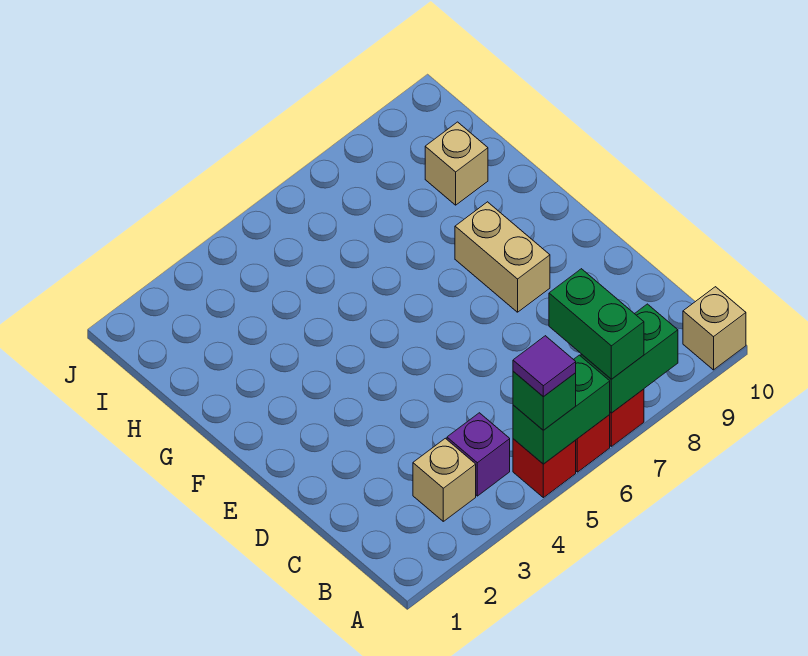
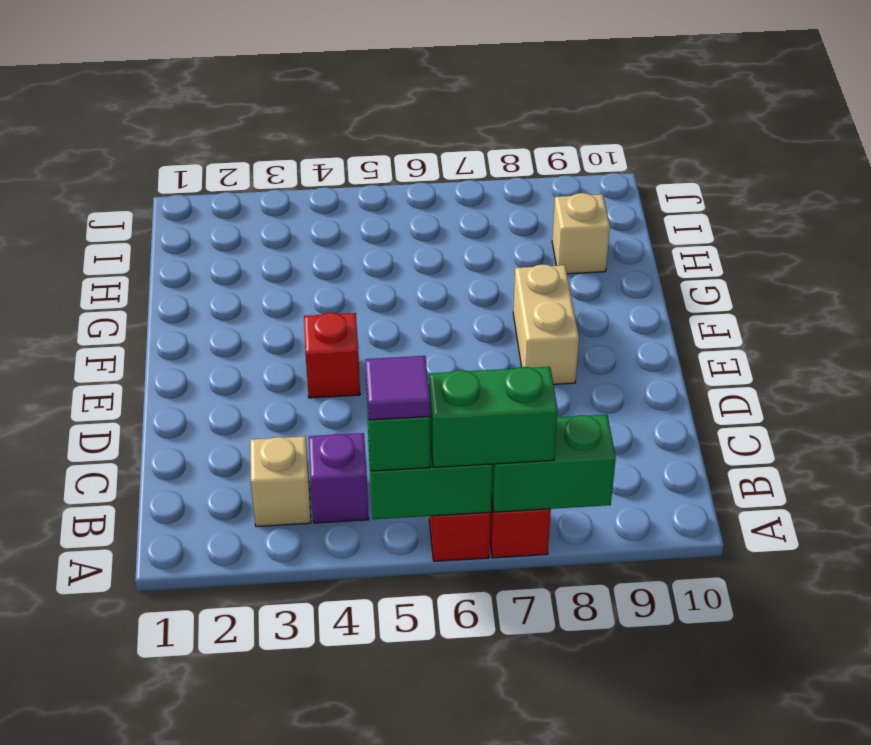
red brick A5 level 1 -> red brick E4 level 1
green brick A7:B7 level 3 -> green brick A6:A7 level 3
tan brick A10 level 1 -> none

